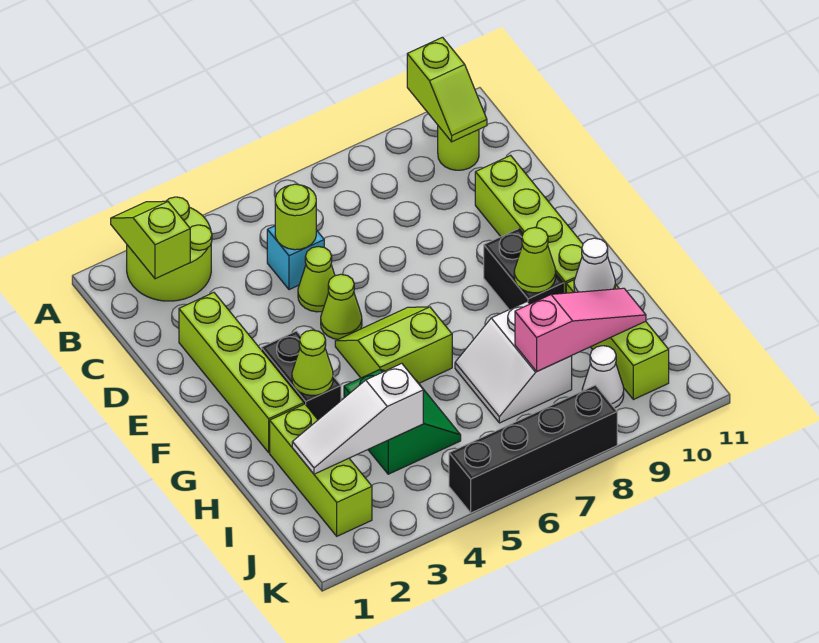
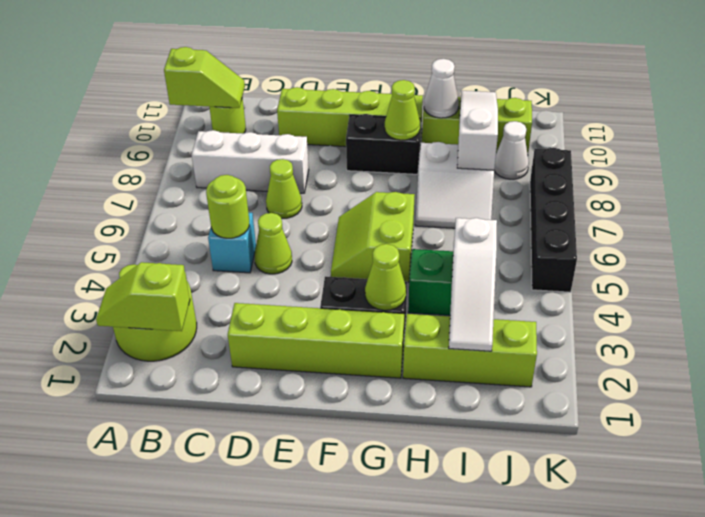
none -> white brick B8:D8 level 1
lime cone E5 level 1 -> lime cone D7 level 1
pink slope I8:I10 level 2 top 8 -> white slope I8:I10 level 2 top 8

